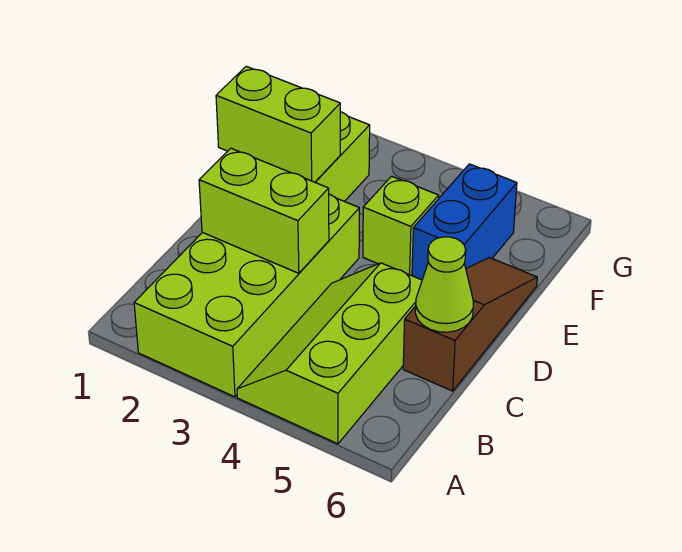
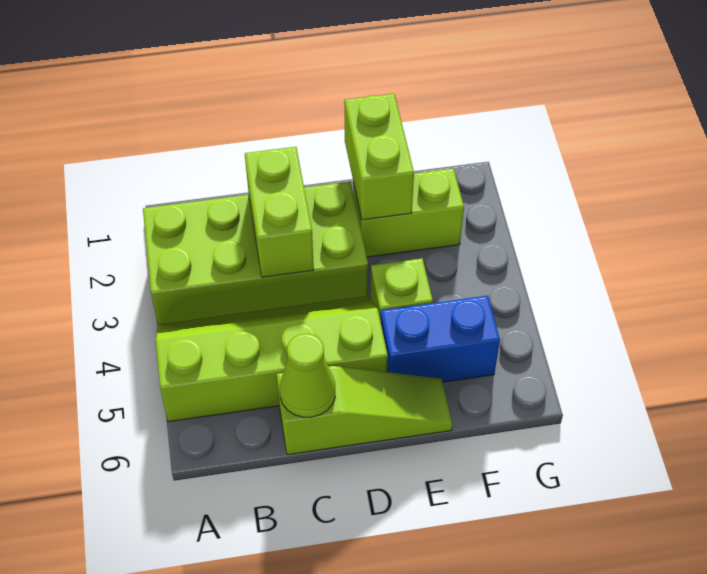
lime slope A4:C5 level 1 top 5 -> lime slope A4:D5 level 1 top 5
brown slope C6:E6 level 1 top C -> lime slope C6:E6 level 1 top C

